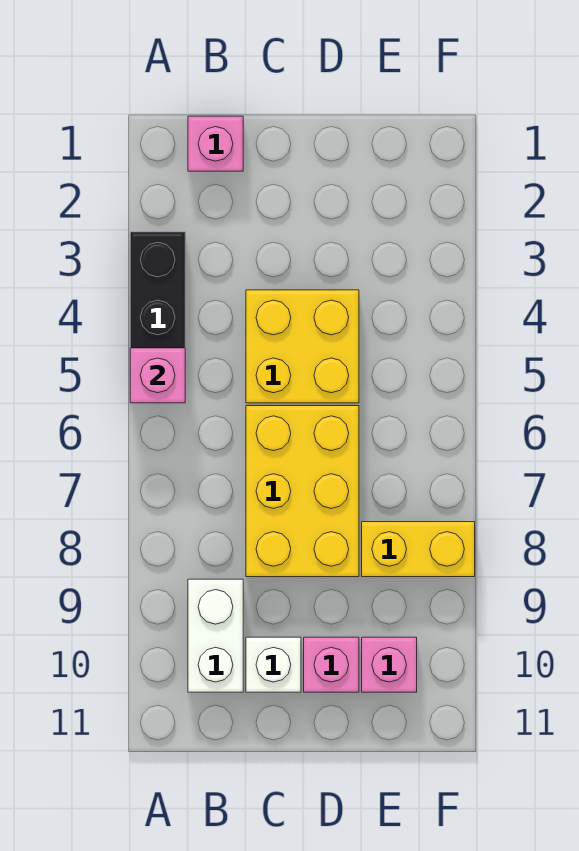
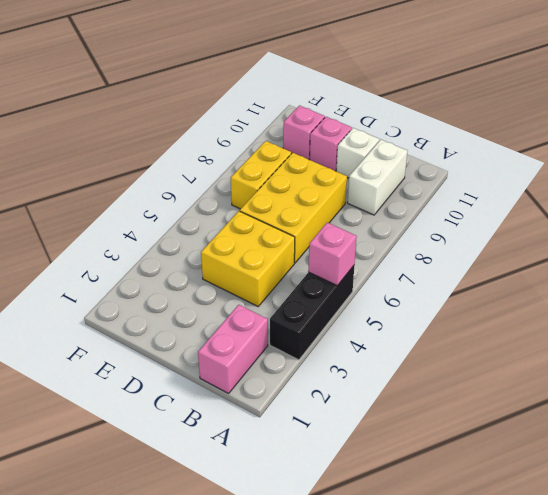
pink brick B1 level 1 -> pink brick B1:B2 level 1
yellow brick E8:F8 level 1 -> yellow brick E7:E8 level 1

